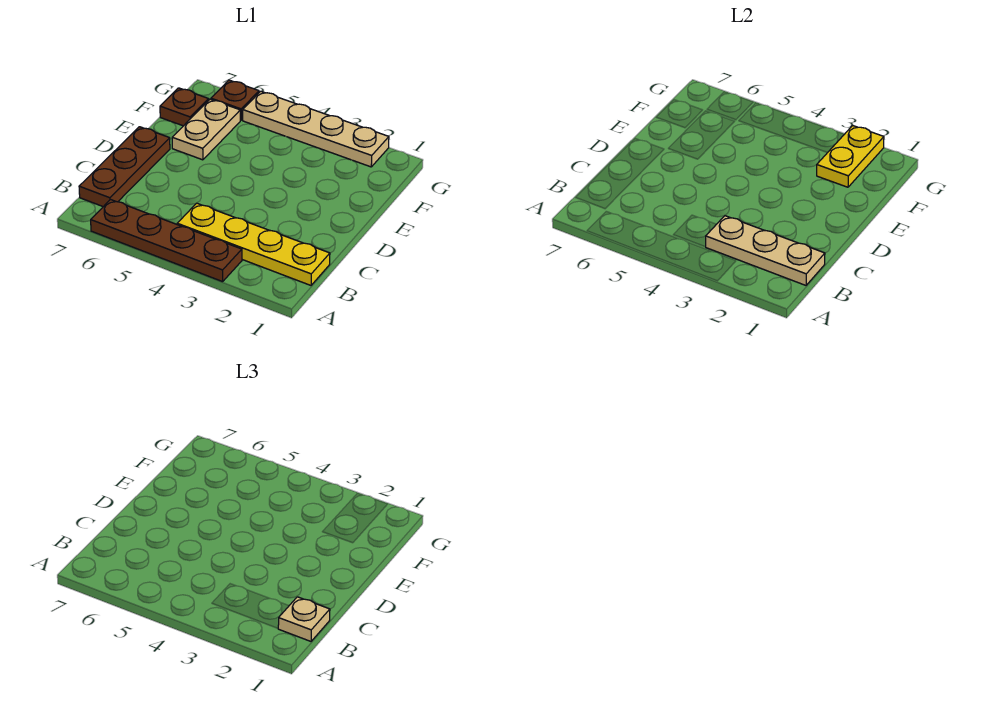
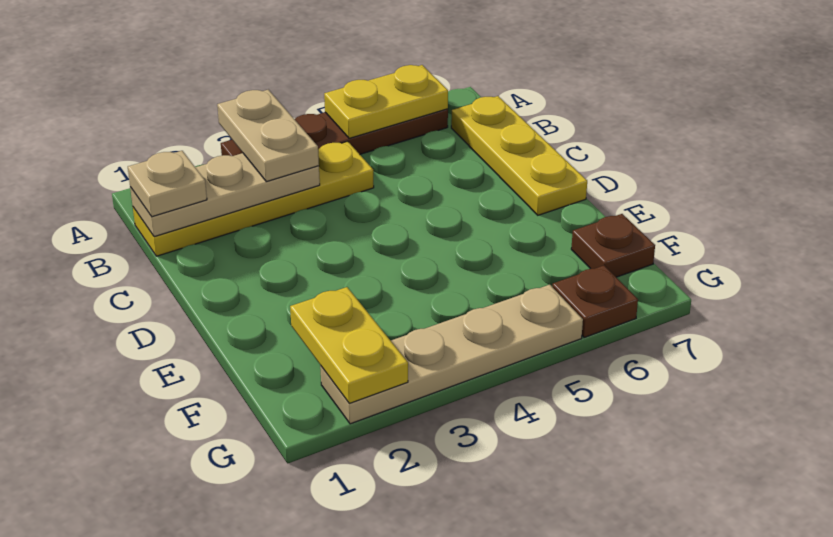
none -> yellow plate A5:A6 level 2
brown plate B7:D7 level 1 -> yellow plate B7:D7 level 1
tan plate E6:F6 level 1 -> tan plate A3:B3 level 3

